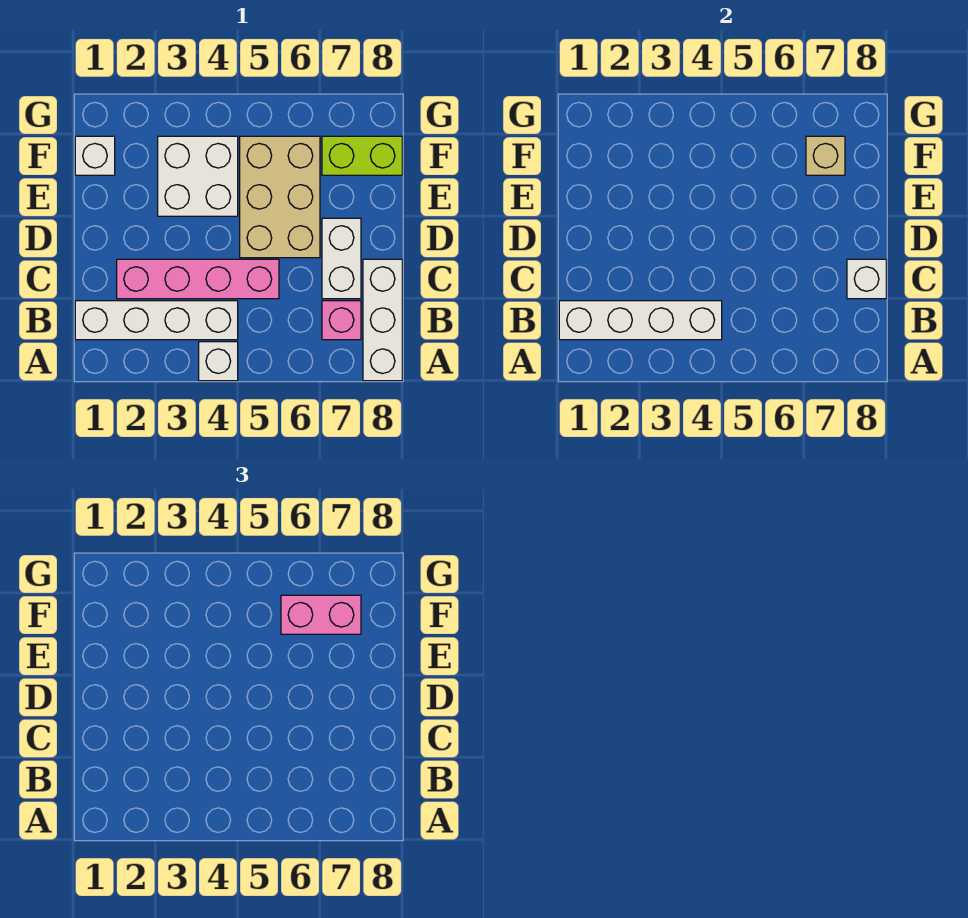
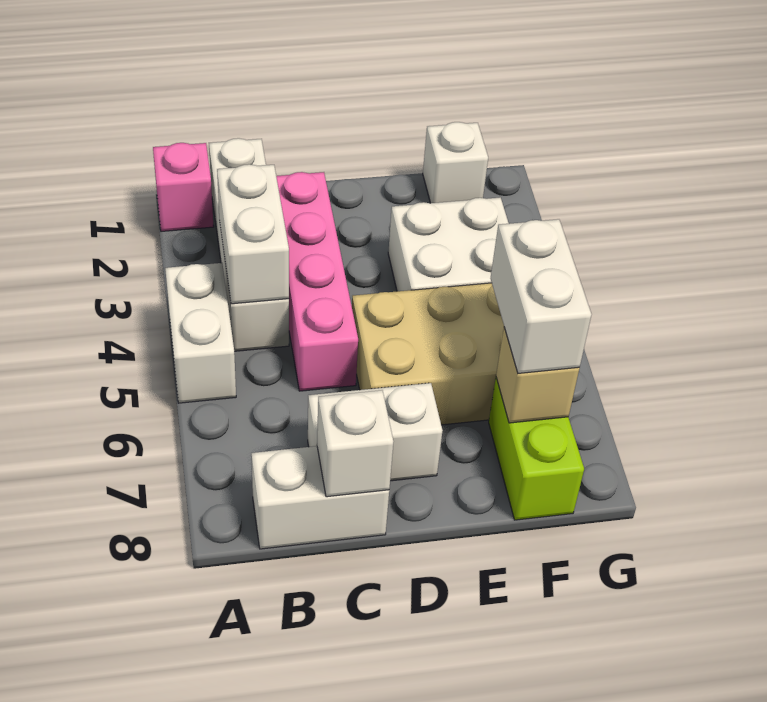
white brick A4 level 1 -> white brick A4:A5 level 1
white brick A8:C8 level 1 -> white brick B8:C8 level 1
white brick B1:B4 level 2 -> white brick B3:B4 level 2
pink brick B7 level 1 -> pink brick A1 level 1
pink brick F6:F7 level 3 -> white brick F6:F7 level 3

